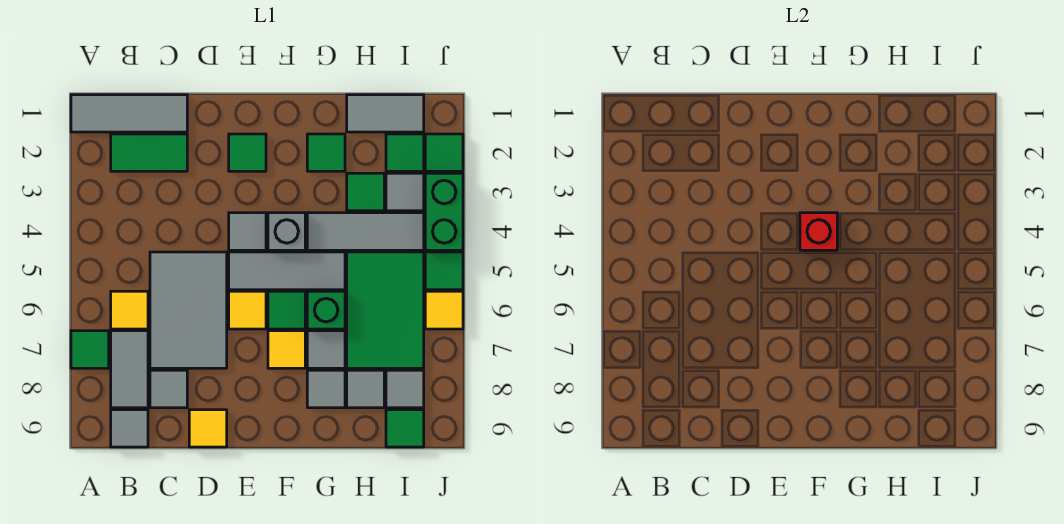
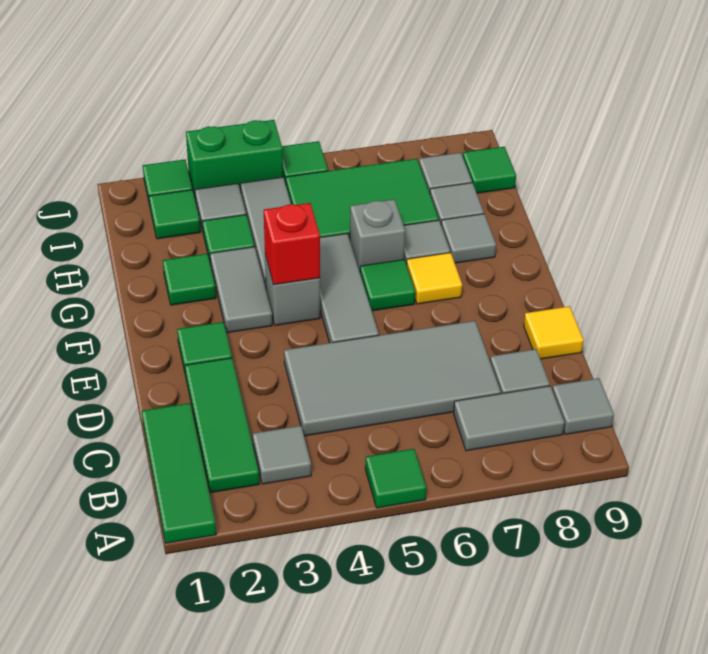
grey tile A1:C1 level 1 -> green tile A1:C1 level 1
green tile A7 level 1 -> green tile A5 level 1
green tile B2:C2 level 1 -> green tile B2:D2 level 1
yellow tile B6 level 1 -> none
grey tile C5:D7 level 1 -> grey tile C4:D7 level 1
grey tile E4 level 1 -> grey tile B3 level 1
yellow tile E6 level 1 -> none
green brick G6 level 1 -> grey brick G6 level 1
grey tile H1:I1 level 1 -> grey tile F3:G3 level 1
yellow tile J6 level 1 -> none

